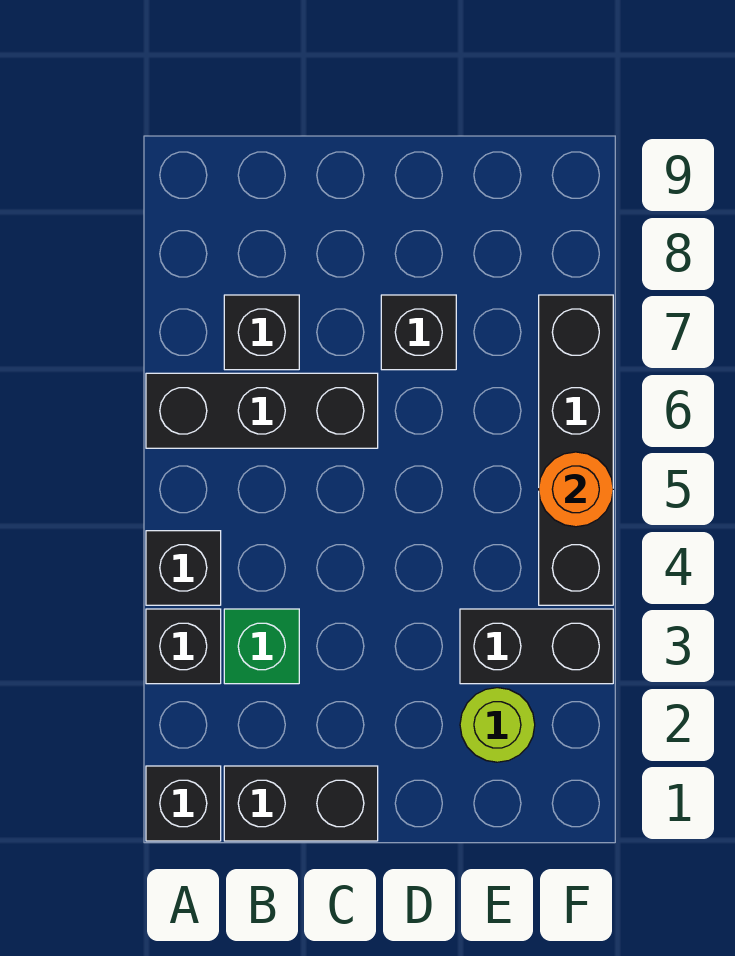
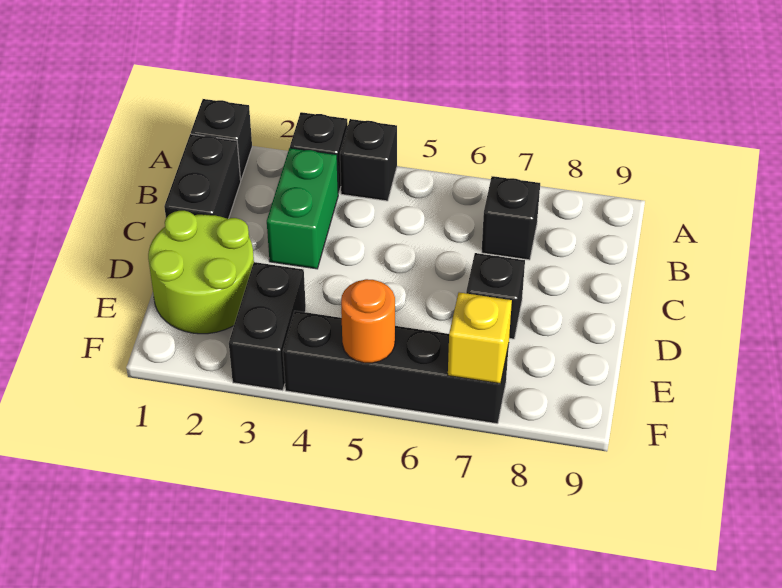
black brick A6:C6 level 1 -> none
green brick B3 level 1 -> green brick B3:C3 level 1
lime round brick E2 level 1 -> lime round brick D1:E2 level 1
none -> yellow brick F7 level 2

